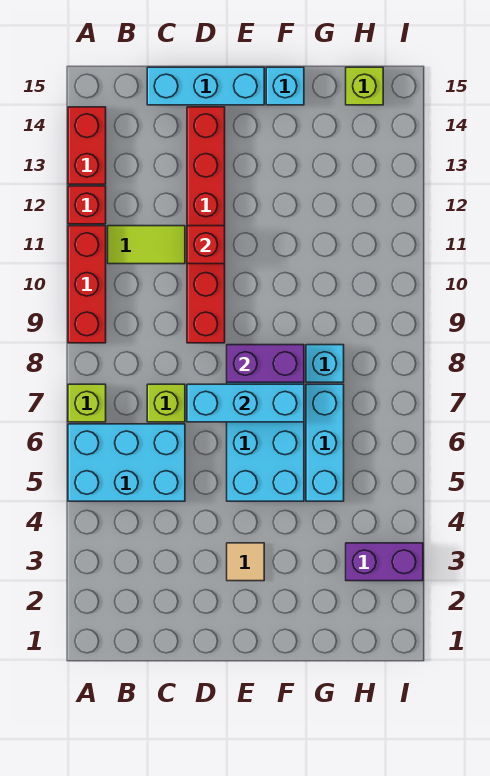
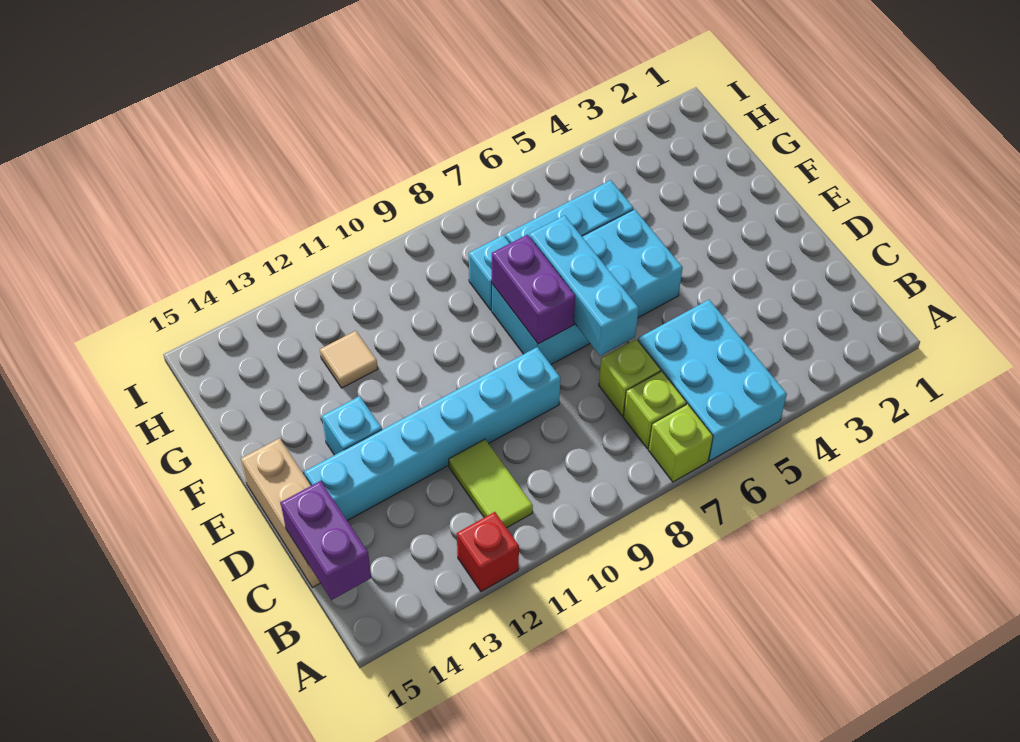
red brick A9:A11 level 1 -> none
red brick A13:A14 level 1 -> none
cyan brick C15:E15 level 1 -> tan brick C15:E15 level 1
red brick D9:D14 level 1 -> cyan brick D9:D14 level 1
red brick D11 level 2 -> none
tan tile E3 level 1 -> tan tile G12 level 1
cyan brick F15 level 1 -> cyan brick E13 level 1
purple brick H3:I3 level 1 -> purple brick B15:C15 level 2
lime brick H15 level 1 -> lime brick B7 level 1

